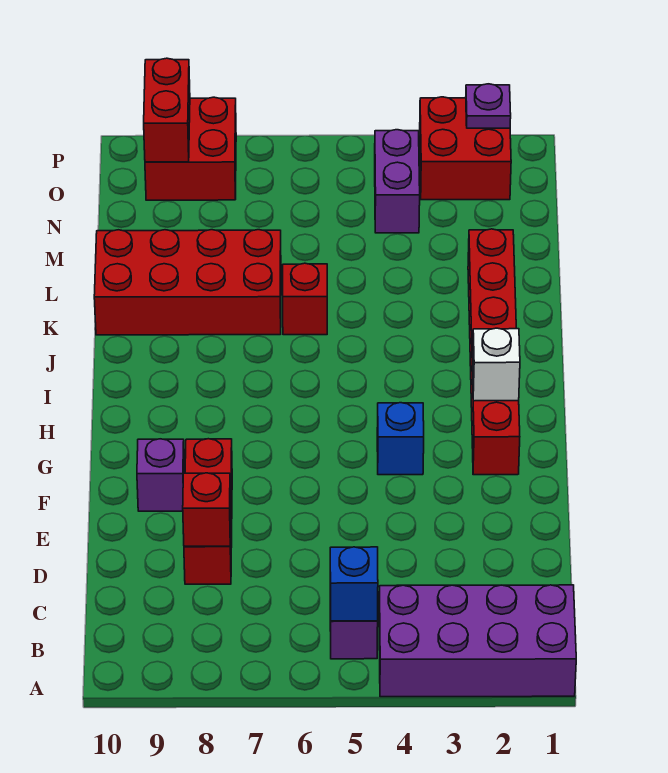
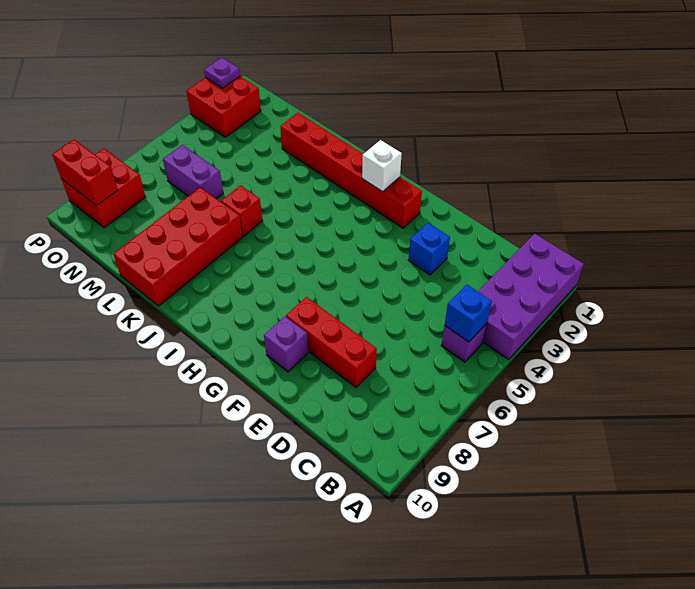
red brick D8 level 2 -> none
blue brick G4 level 1 -> blue brick E3 level 1
purple brick N4:O4 level 1 -> purple brick M6:N6 level 1

